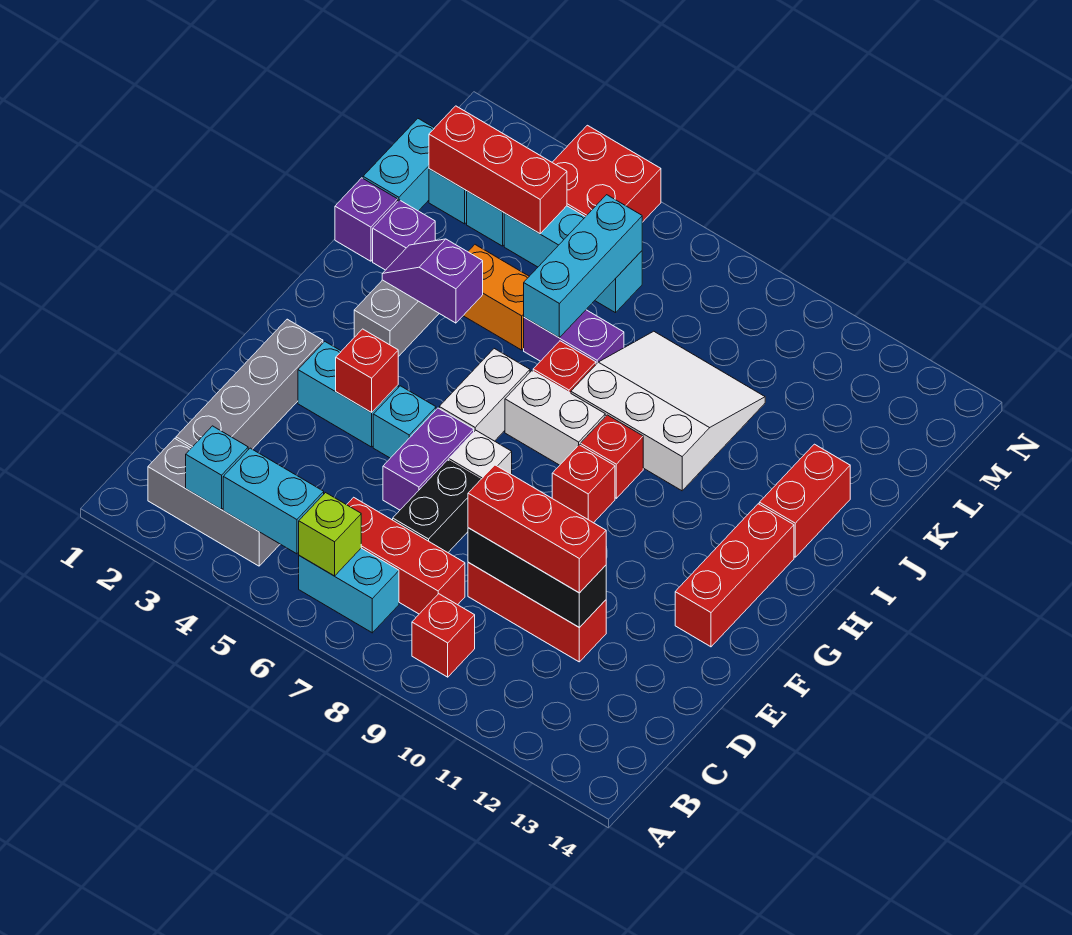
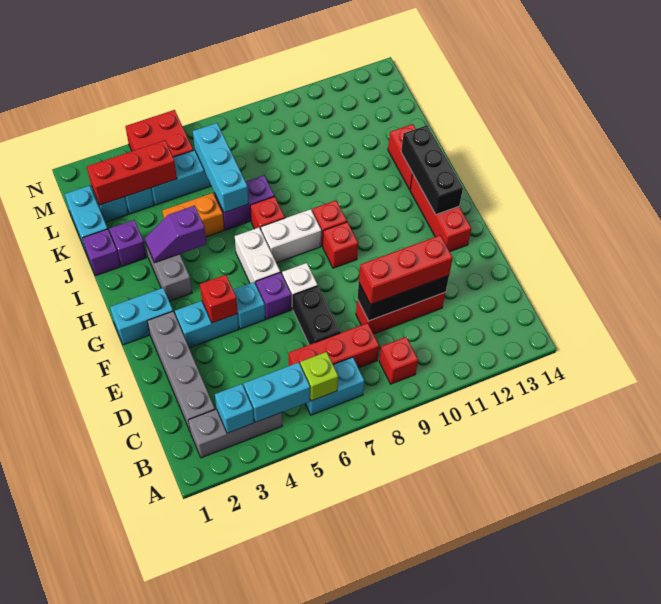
purple brick E6:F6 level 1 -> purple brick F6 level 1
none -> cyan brick G1:G2 level 1
none -> black brick G13:I13 level 2
white slope I8:K10 level 1 top I -> none

